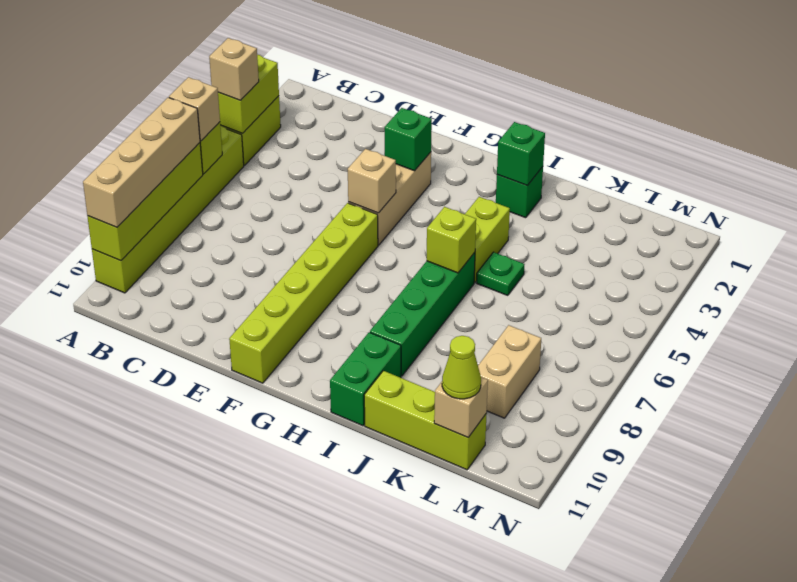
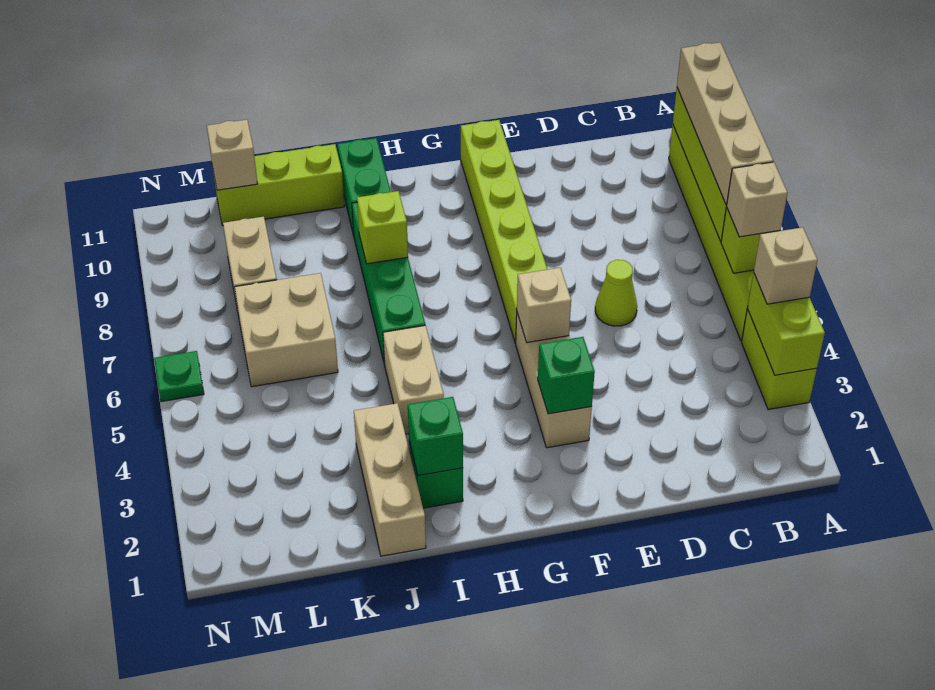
lime brick I4:I5 level 1 -> tan brick I4:I5 level 1
lime brick I6 level 2 -> lime brick I8 level 2
none -> tan brick J1:J3 level 1
green plate J5 level 1 -> green plate N6 level 1
none -> tan brick K6:L7 level 1
lime cone L11 level 3 -> lime cone D6 level 1

